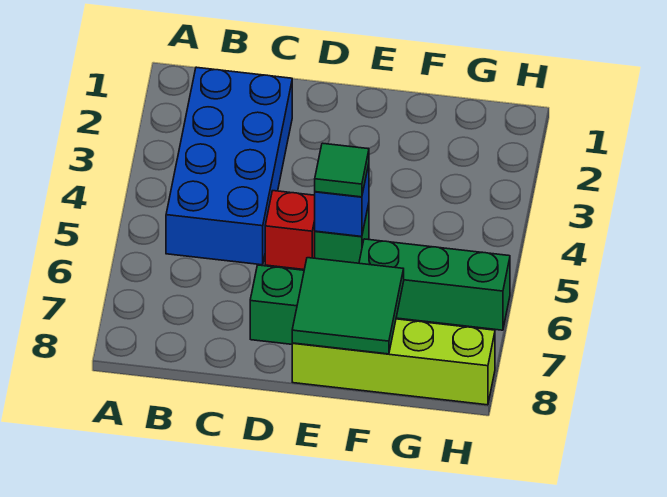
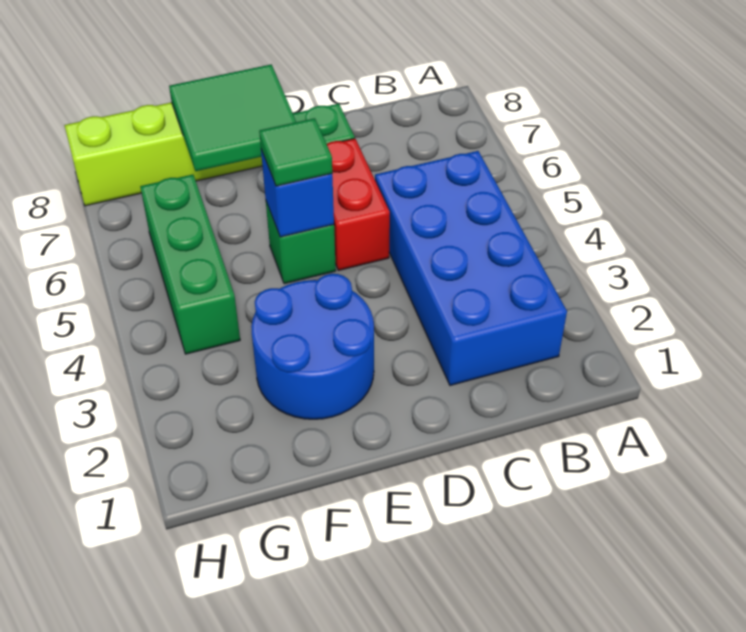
red brick D5 level 1 -> red brick D5:D6 level 1
none -> blue round brick E2:F3 level 1
green brick F6:H6 level 1 -> green brick G4:G6 level 1

